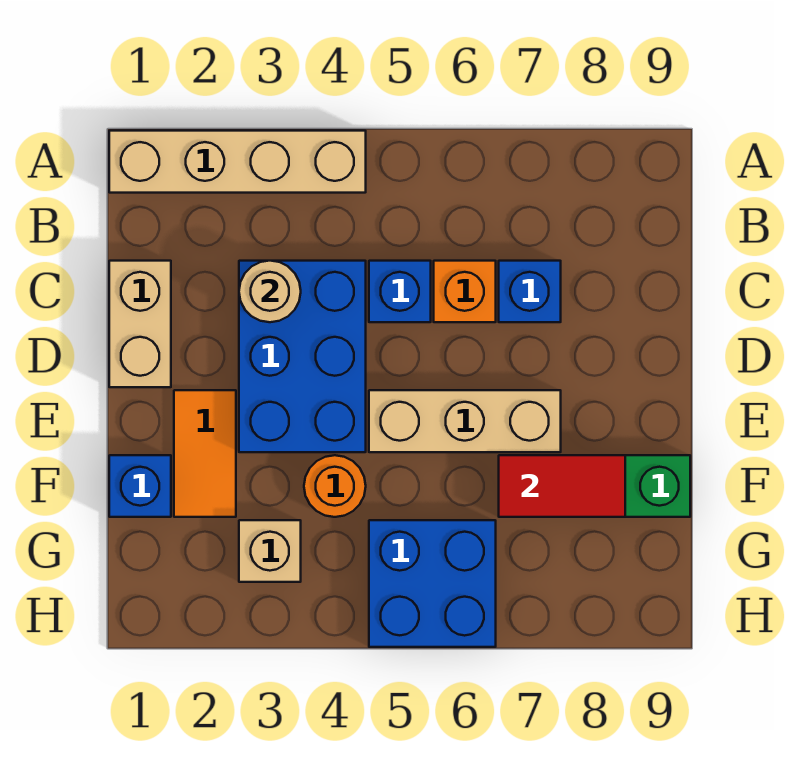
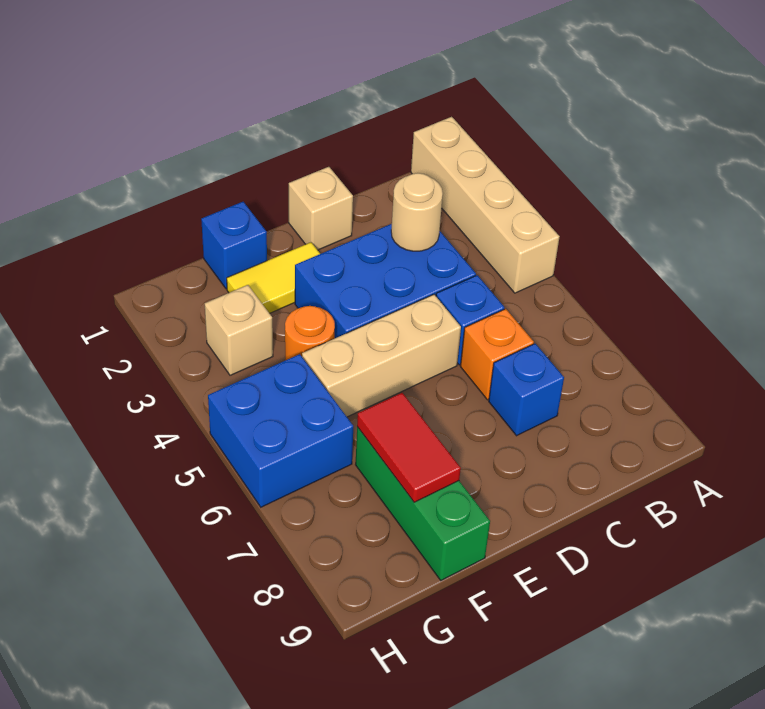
tan brick C1:D1 level 1 -> tan brick D1 level 1
orange tile E2:F2 level 1 -> yellow tile E2:F2 level 1
tan brick E5:E7 level 1 -> tan brick D5:F5 level 1

